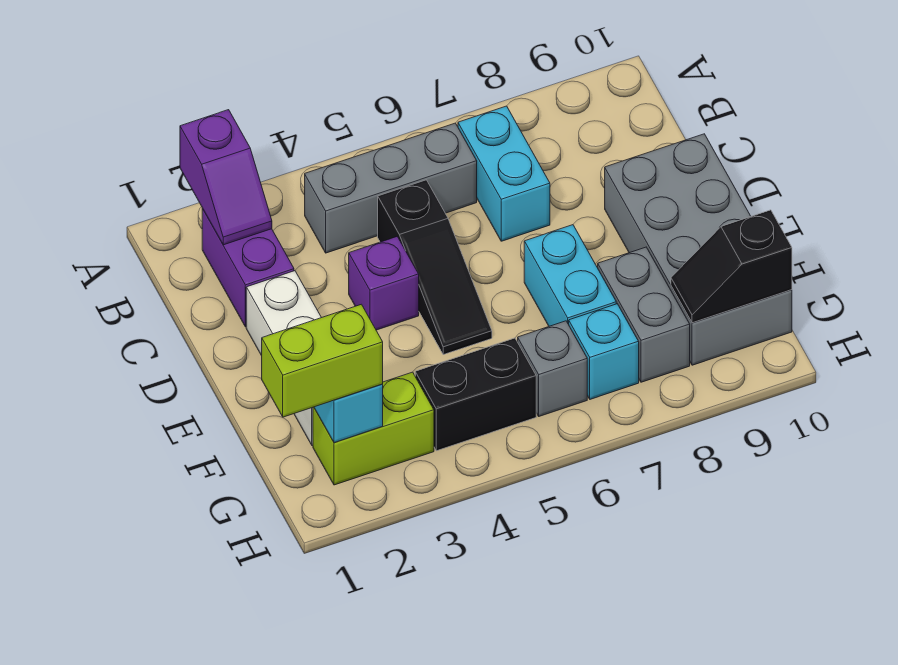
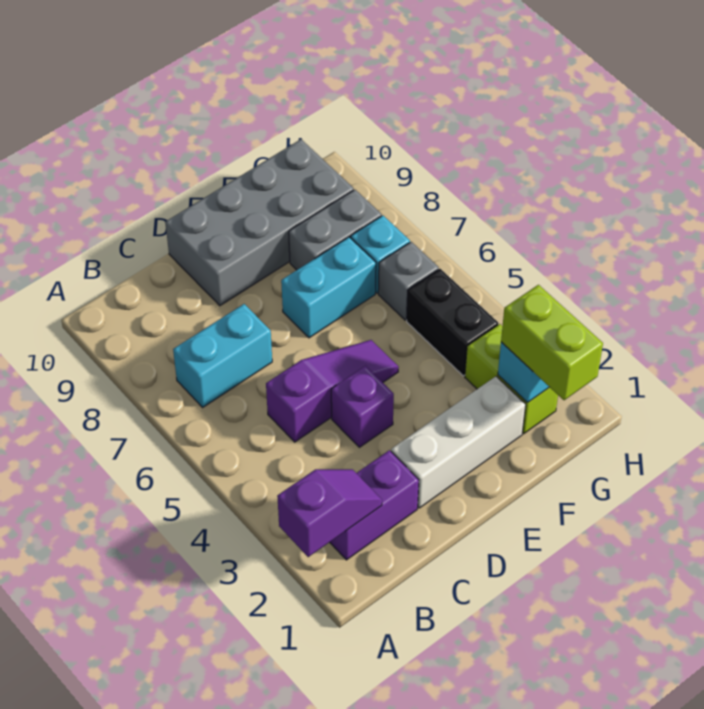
grey brick B4:B6 level 1 -> none
black slope C5:E5 level 1 top C -> purple slope C5:E5 level 1 top C
black slope G9:G10 level 2 top 10 -> none

